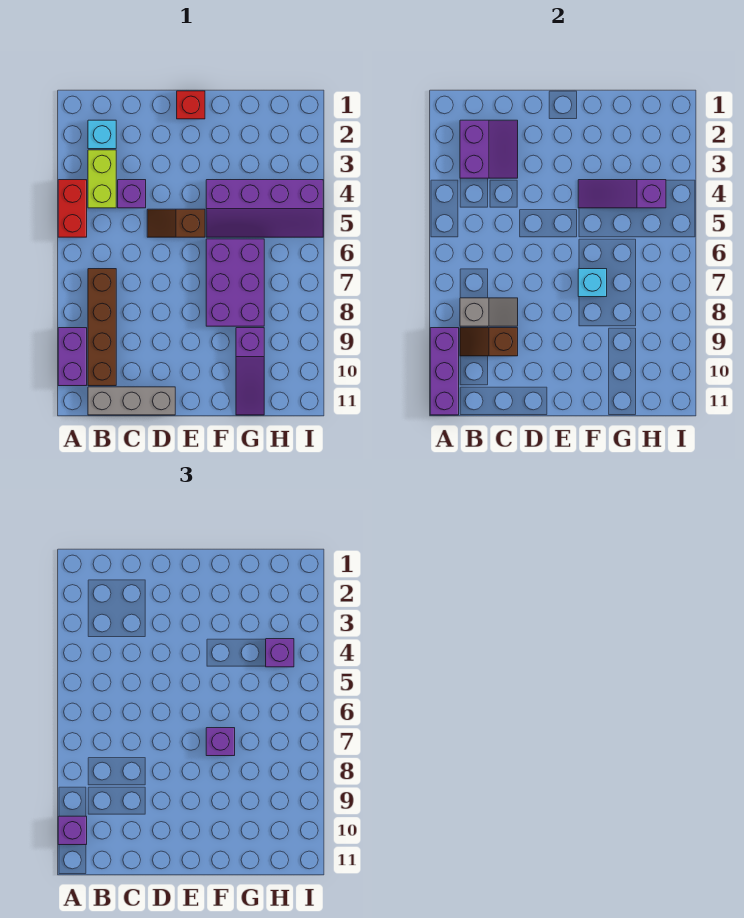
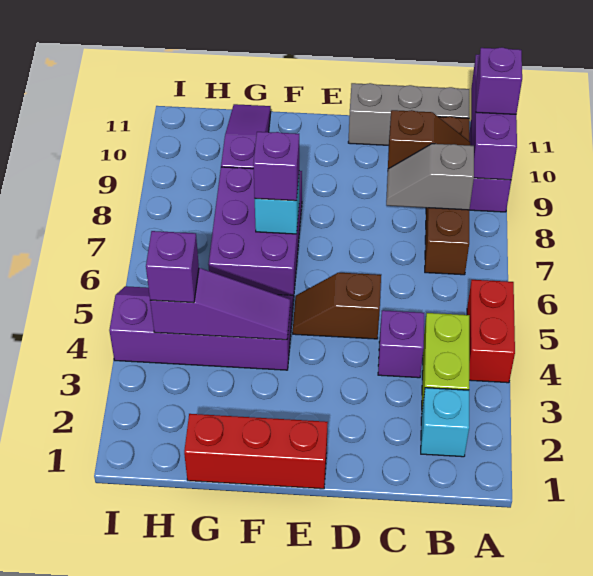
purple slope B2:C3 level 2 top B -> none
brown slope D5:E5 level 1 top E -> brown slope D5:E5 level 1 top D
red brick E1 level 1 -> red brick E1:G1 level 1

